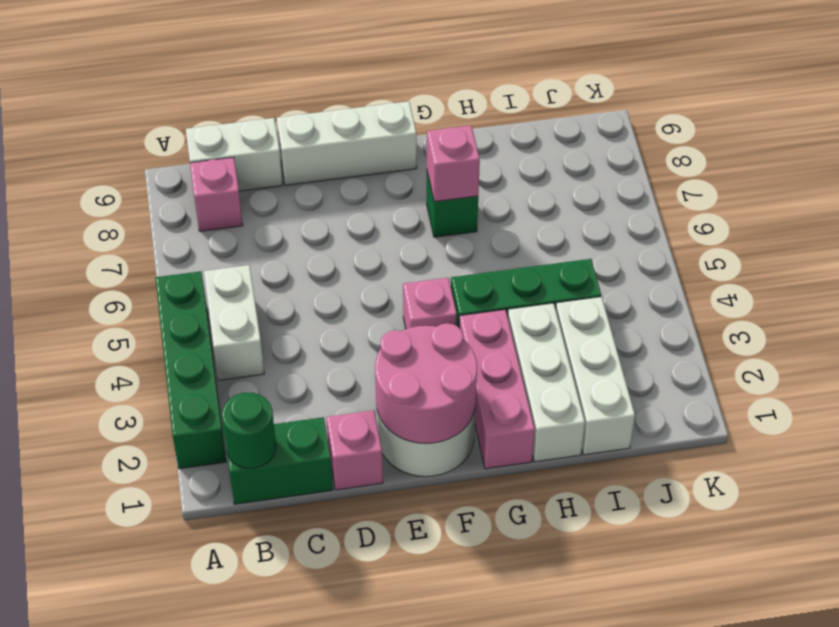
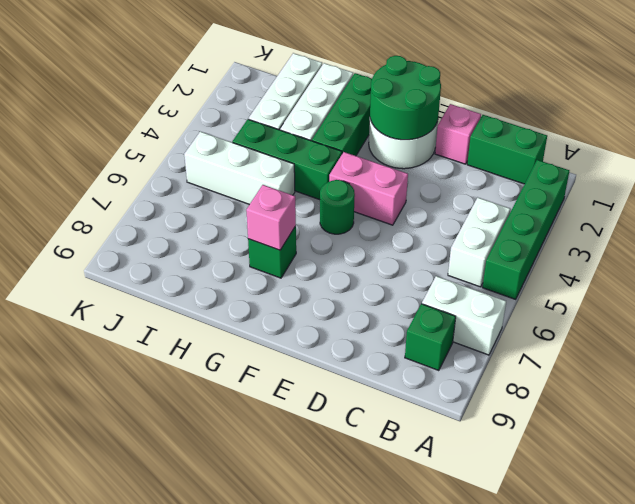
green round brick B1 level 2 -> green round brick F5 level 1
pink brick B8 level 1 -> green brick B8 level 1
white brick B9:C9 level 1 -> white brick A7:B7 level 1
white brick D9:F9 level 1 -> white brick H5:J5 level 1
pink round brick E1:F2 level 2 -> green round brick E1:F2 level 2
pink brick F4 level 1 -> pink brick E4:F4 level 1
pink brick G1:G3 level 1 -> green brick G1:G3 level 1

